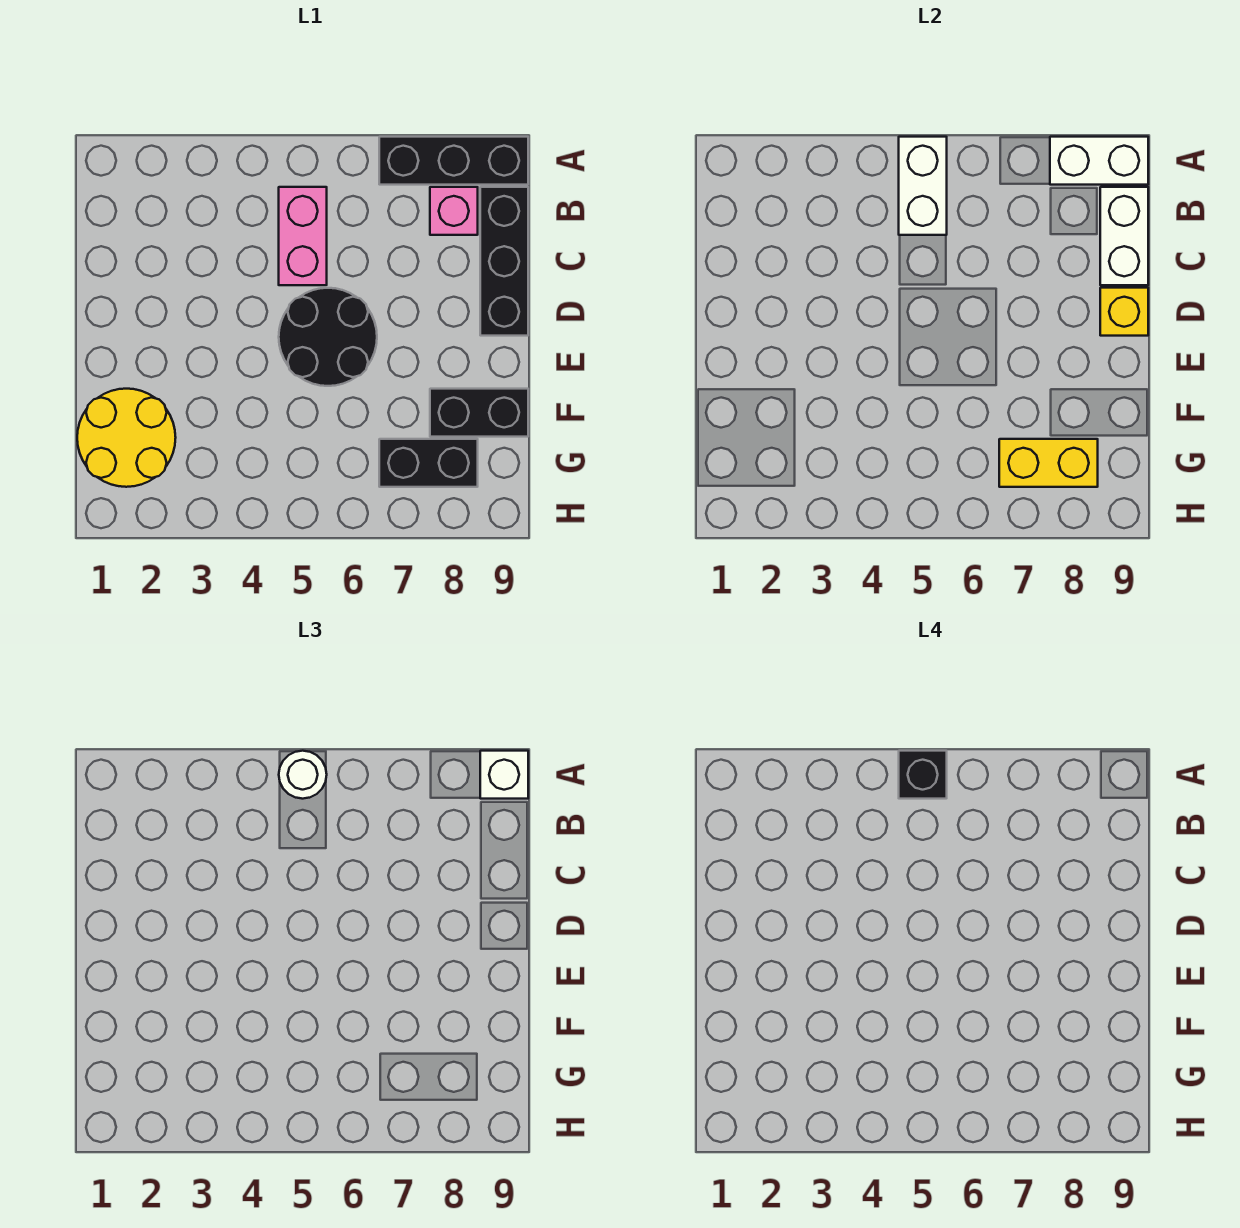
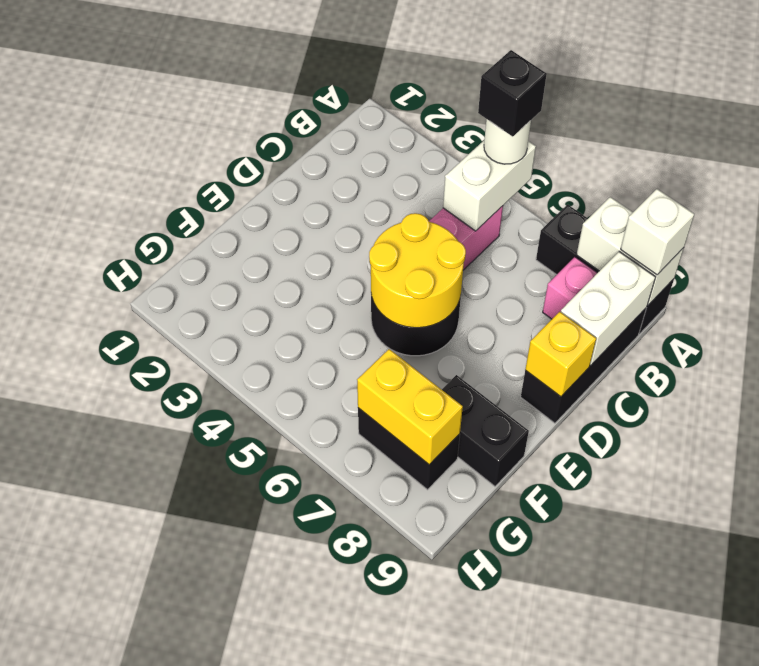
yellow round brick F1:G2 level 1 -> yellow round brick D5:E6 level 2

